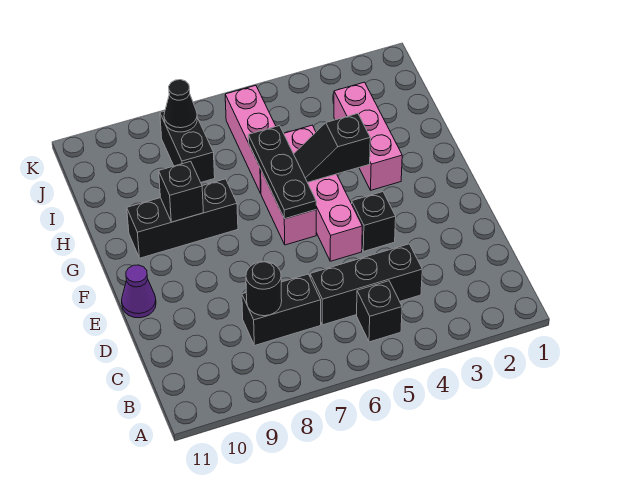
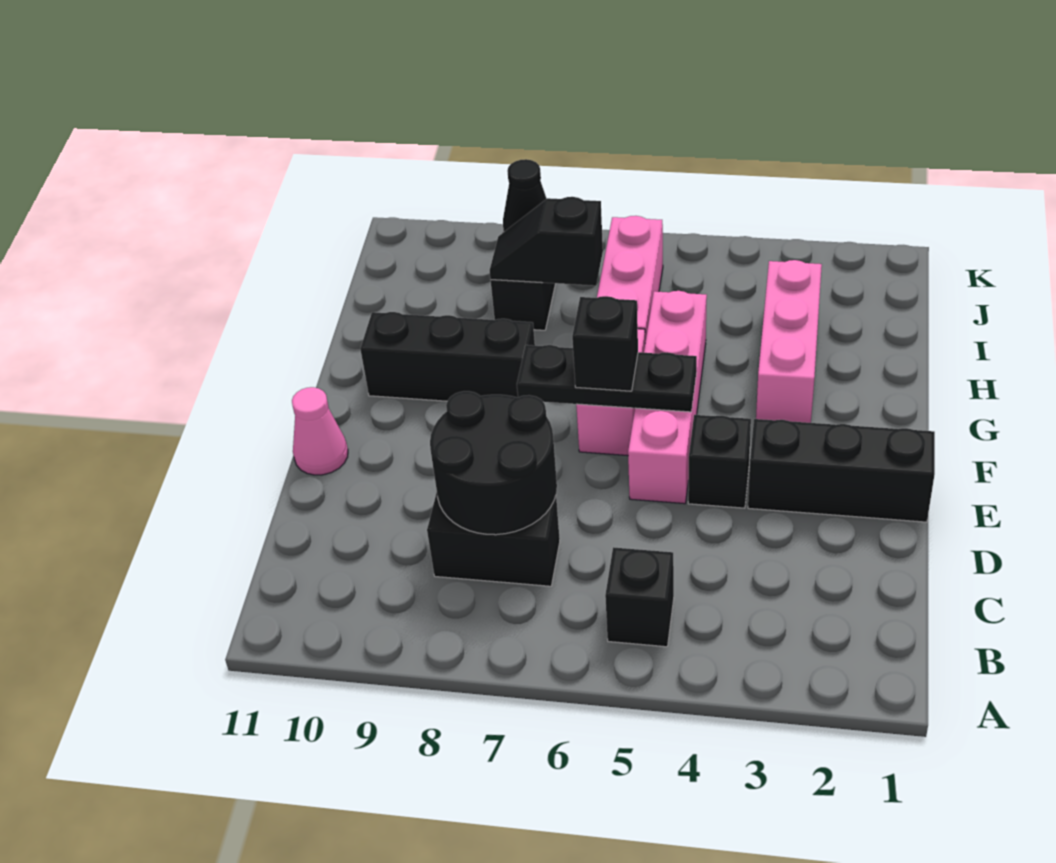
black brick C4:C6 level 1 -> black brick E1:E3 level 1
black round brick C8 level 2 -> black round brick C7:D8 level 2
purple cone E11 level 1 -> pink cone E11 level 1
black plate F6:H6 level 2 -> black plate F5:F7 level 2
black slope G4:G5 level 2 top 4 -> black slope I7:I8 level 2 top 7
black brick G9 level 2 -> black brick F6 level 3

